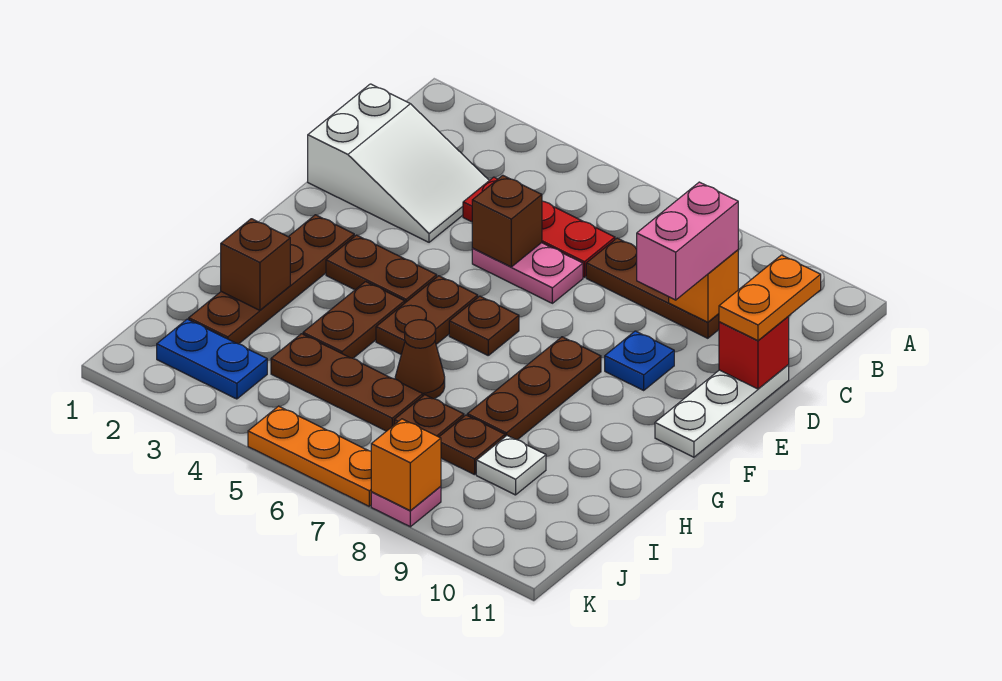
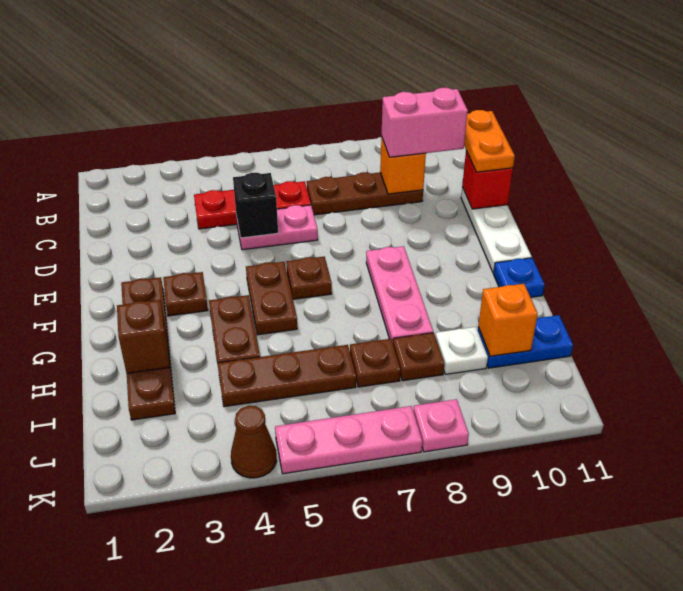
white slope C1:D3 level 1 top 1 -> none
pink brick C9:D9 level 3 -> pink brick C9:C10 level 3
brown brick D5 level 2 -> black brick D5 level 2
blue plate E9 level 1 -> blue plate G11 level 1
brown plate F3:F4 level 1 -> brown plate F3 level 1
brown plate F8:H8 level 1 -> pink plate F8:H8 level 1
brown cone H6 level 1 -> brown cone K4 level 1
blue plate J2:J3 level 1 -> blue plate I10:I11 level 1
orange plate K5:K7 level 1 -> pink plate K5:K7 level 1
orange brick K8 level 2 -> orange brick I10 level 2

